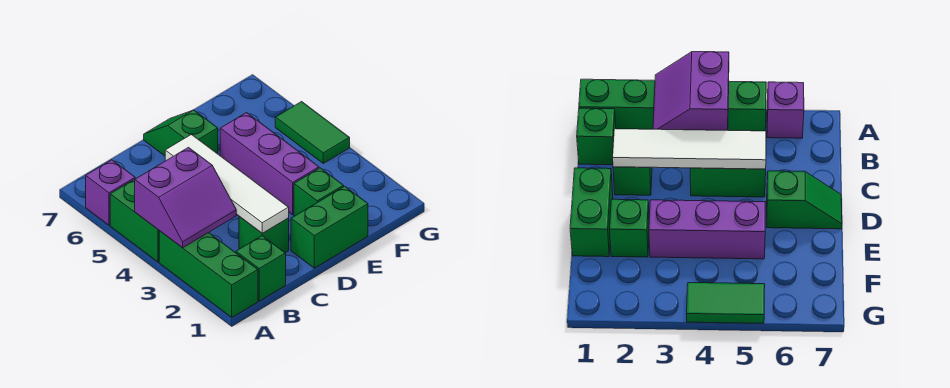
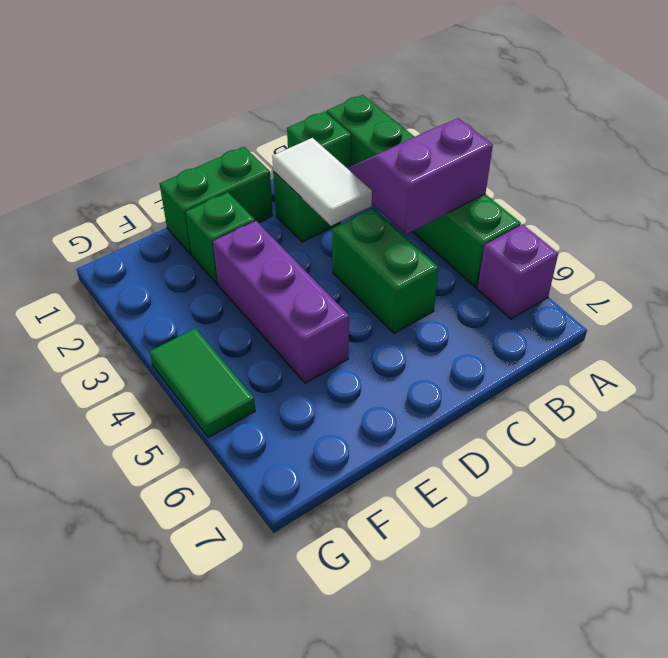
white tile C2:C5 level 2 -> white tile C2:C3 level 2
green slope D6:D7 level 1 top 6 -> none

